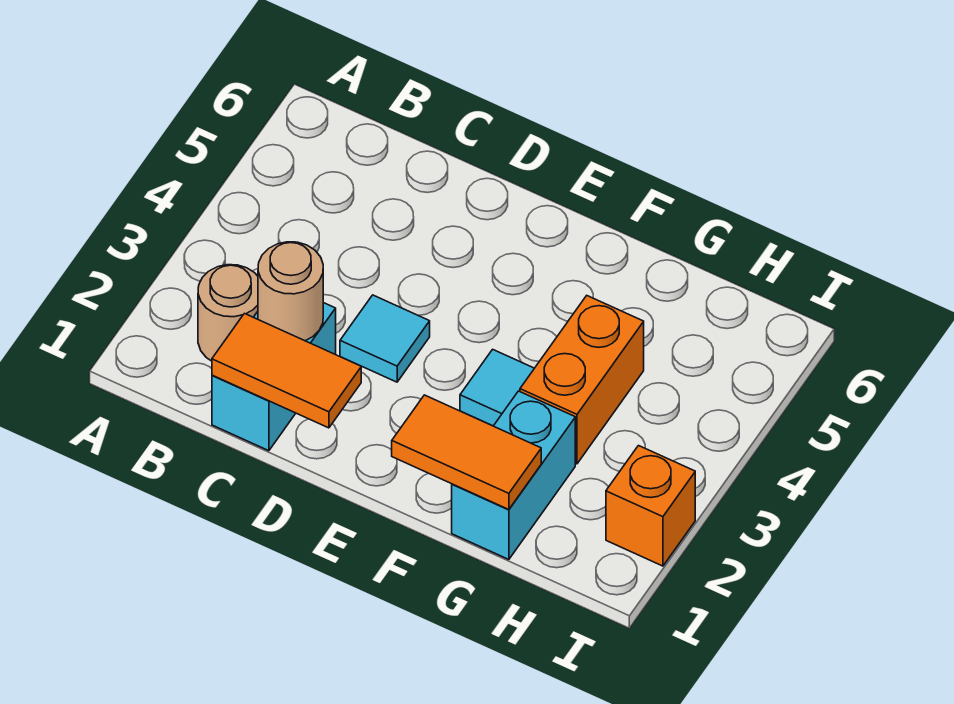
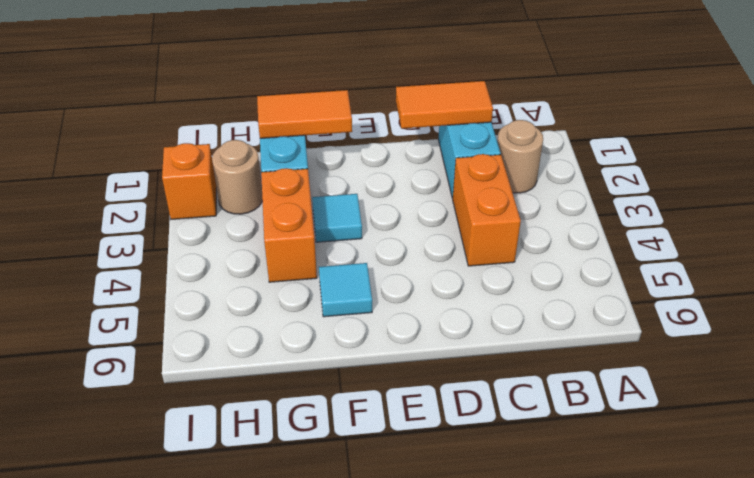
tan round brick C2 level 2 -> tan round brick H2 level 1
none -> orange brick C3:C4 level 1
cyan tile D3 level 1 -> cyan tile F5 level 1

